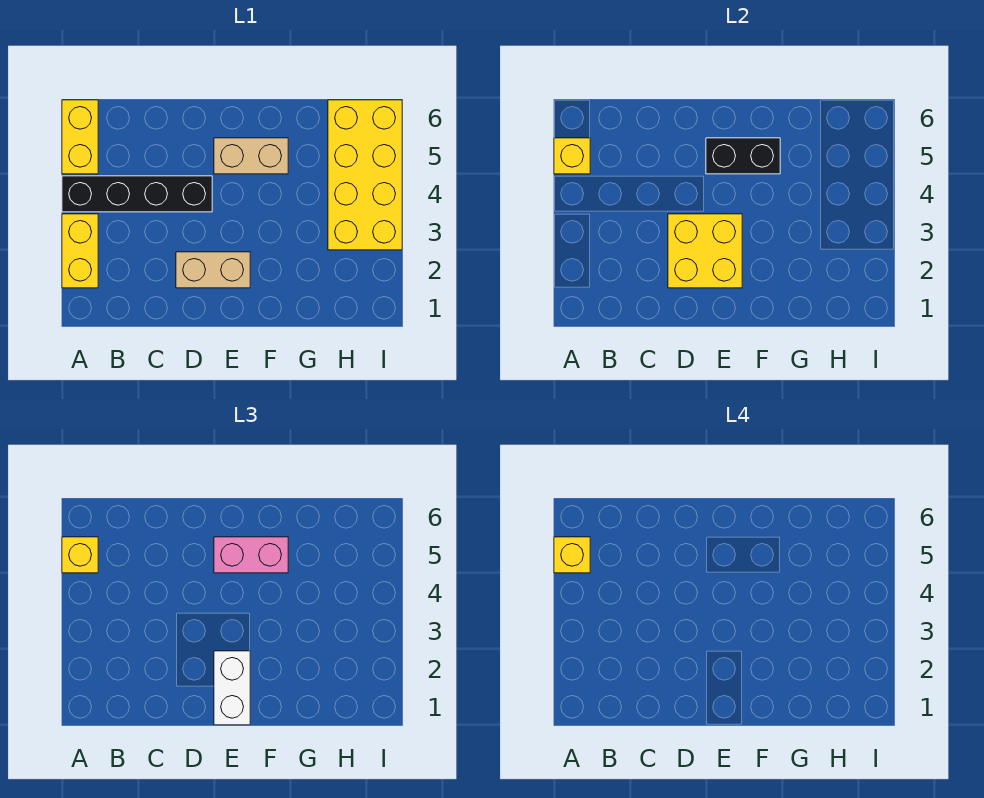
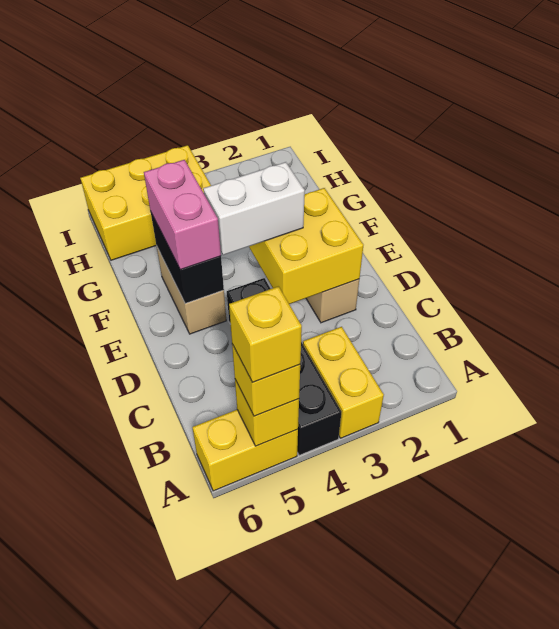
yellow brick A2:A3 level 1 -> yellow brick A3:B3 level 1
white brick E1:E2 level 3 -> white brick E3:E4 level 3
yellow brick H3:I6 level 1 -> yellow brick H4:I6 level 1

